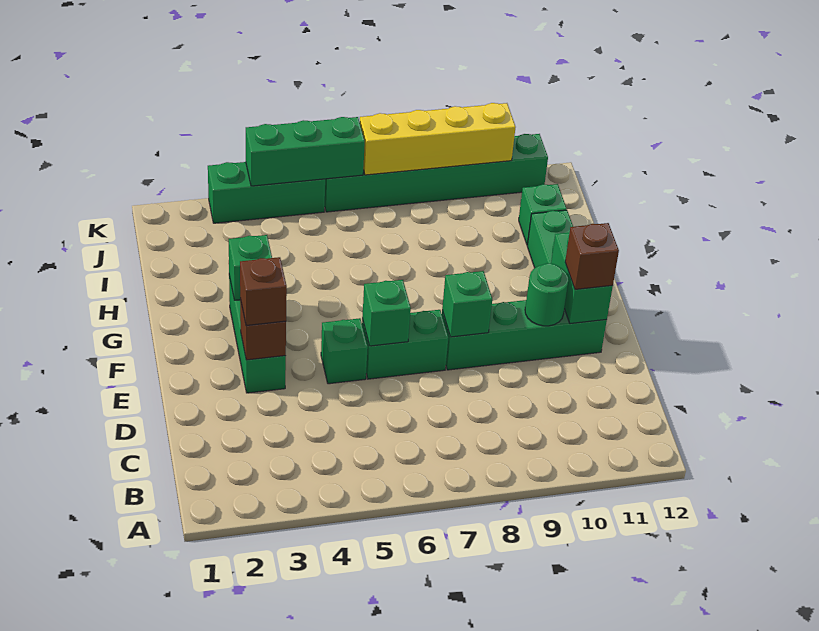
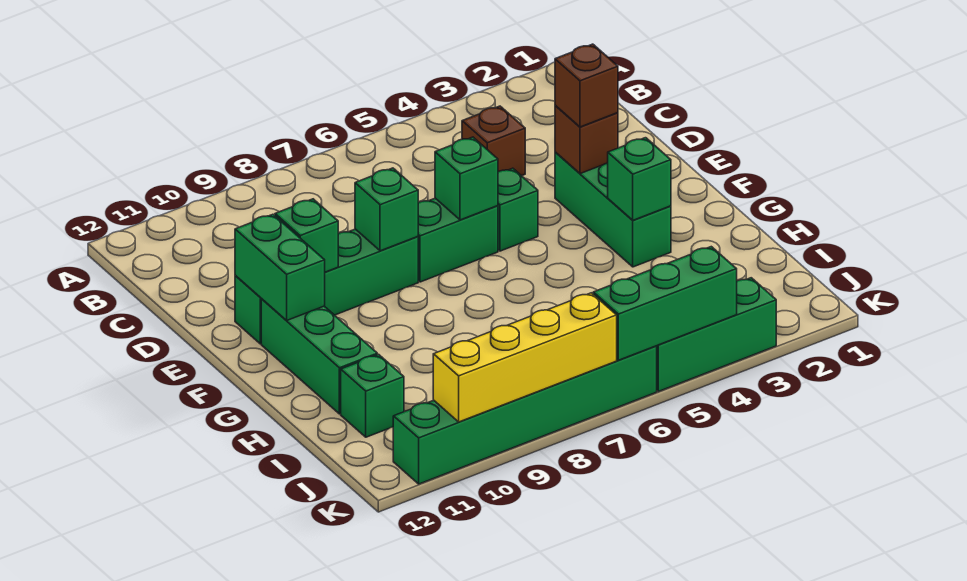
green round brick E10 level 2 -> green brick E10 level 2
brown brick E11 level 3 -> brown brick C4 level 1

